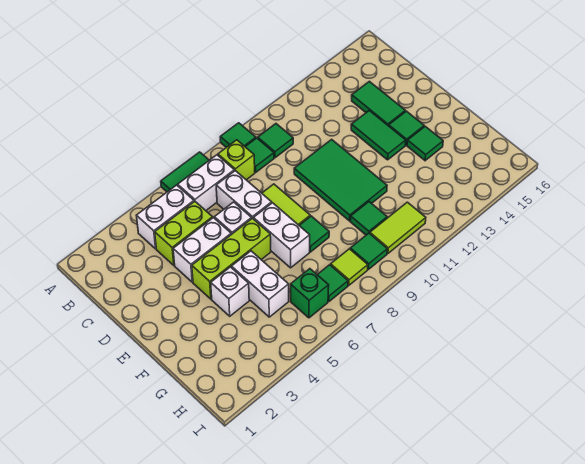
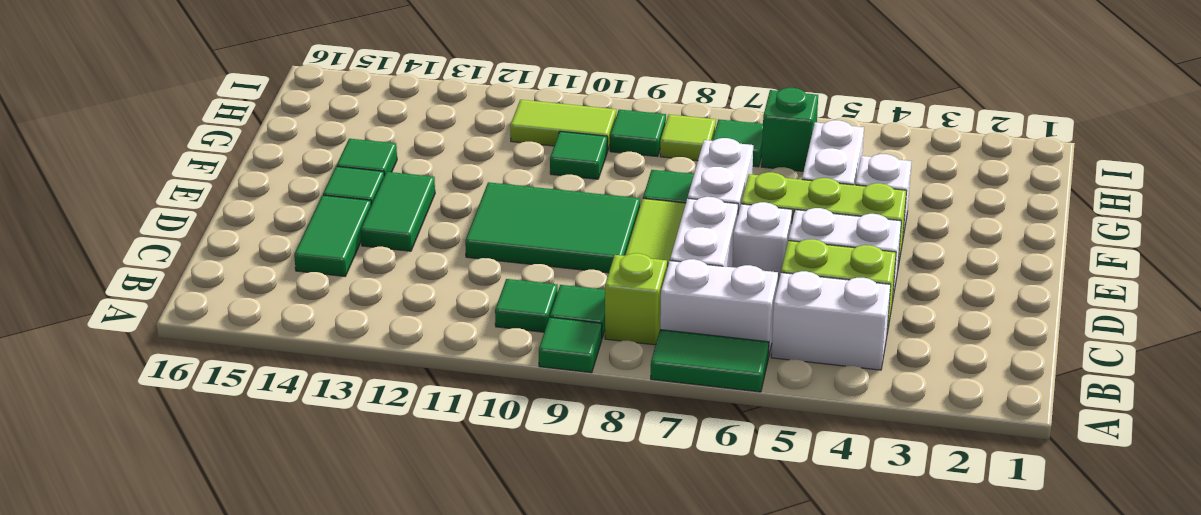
green tile D10:F11 level 1 -> green tile D9:E11 level 1

